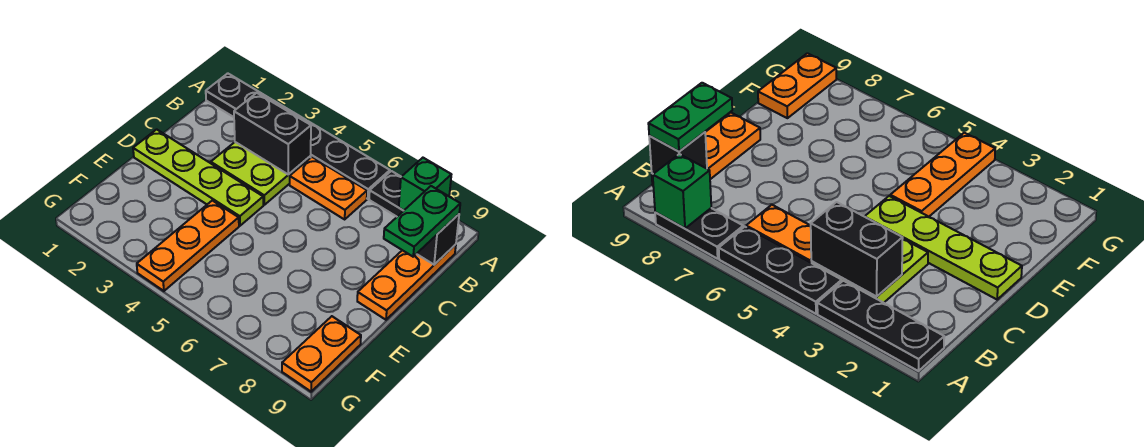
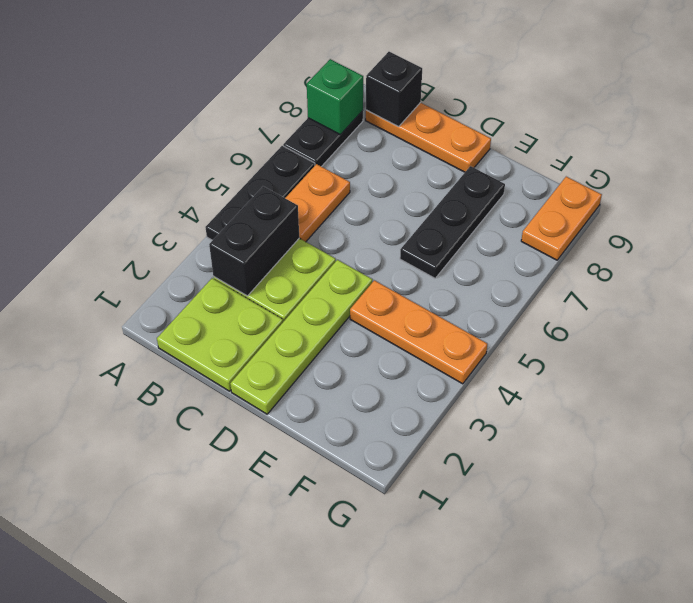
black plate A1:A3 level 1 -> black plate E6:E8 level 1
none -> lime plate B1:C2 level 1
green plate B9:C9 level 3 -> none
orange plate F9:G9 level 1 -> orange plate G8:G9 level 1

